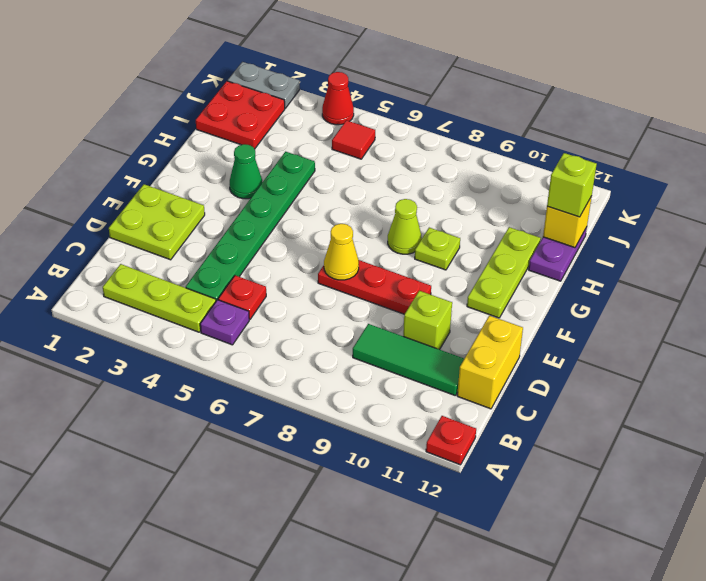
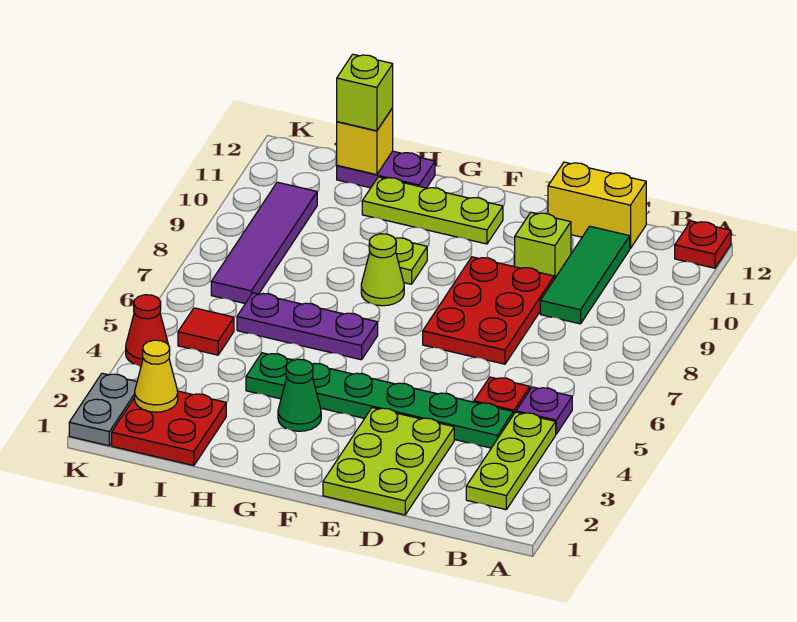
lime plate D1:E2 level 1 -> lime plate D1:E3 level 1
red plate E7:E9 level 1 -> red plate D7:E9 level 1
yellow cone E7 level 2 -> yellow cone J2 level 2
none -> purple plate G6:I6 level 1
none -> purple tile J7:J10 level 1

